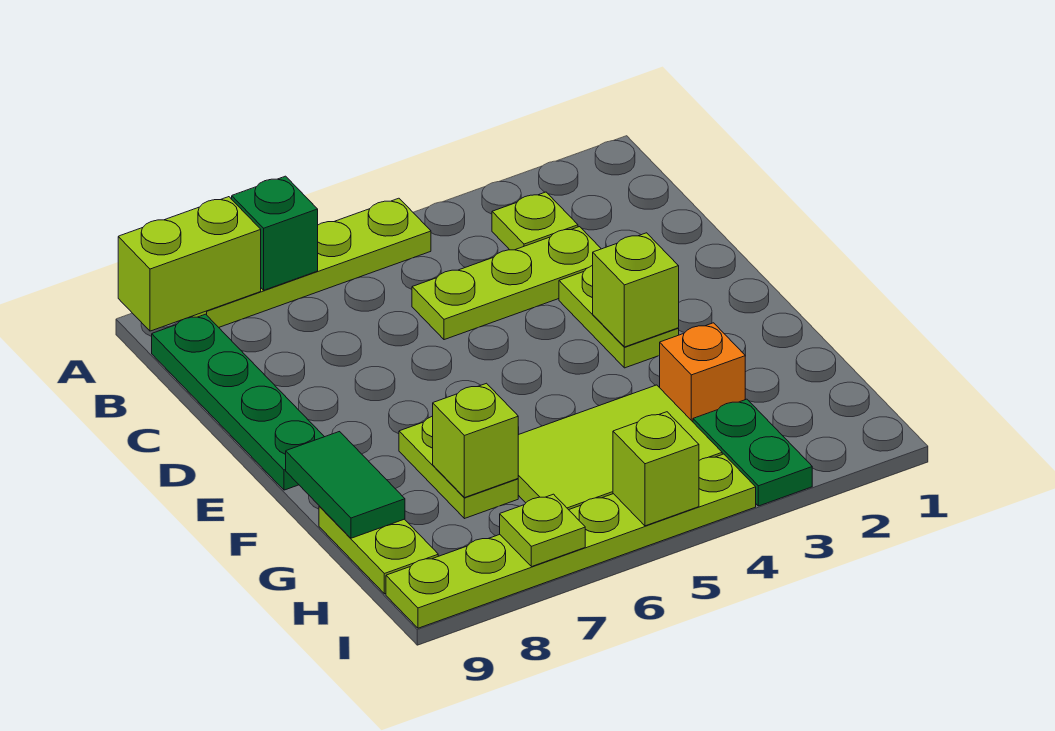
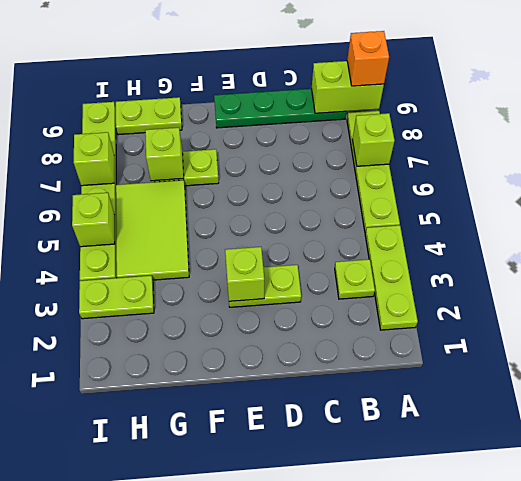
green brick A7 level 2 -> lime brick A7 level 2
lime brick A8:A9 level 2 -> lime brick A9:B9 level 2
lime plate C3:C5 level 1 -> lime plate A2:A4 level 1
green tile F9:G9 level 2 -> none
orange brick G3 level 1 -> orange brick A9 level 3
green plate H3:I3 level 1 -> lime plate H3:I3 level 1
lime plate I7 level 2 -> lime brick I7 level 2

